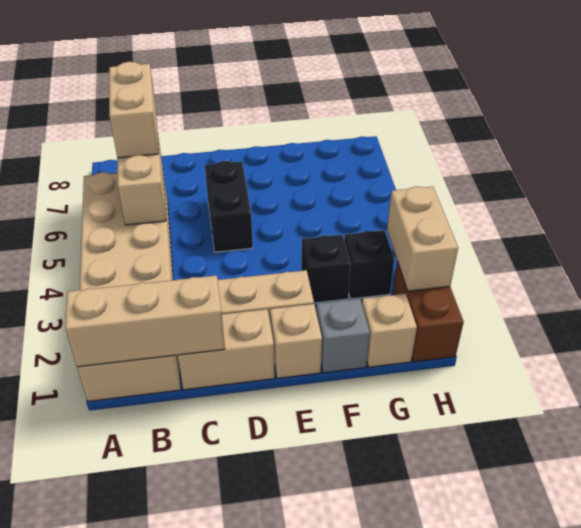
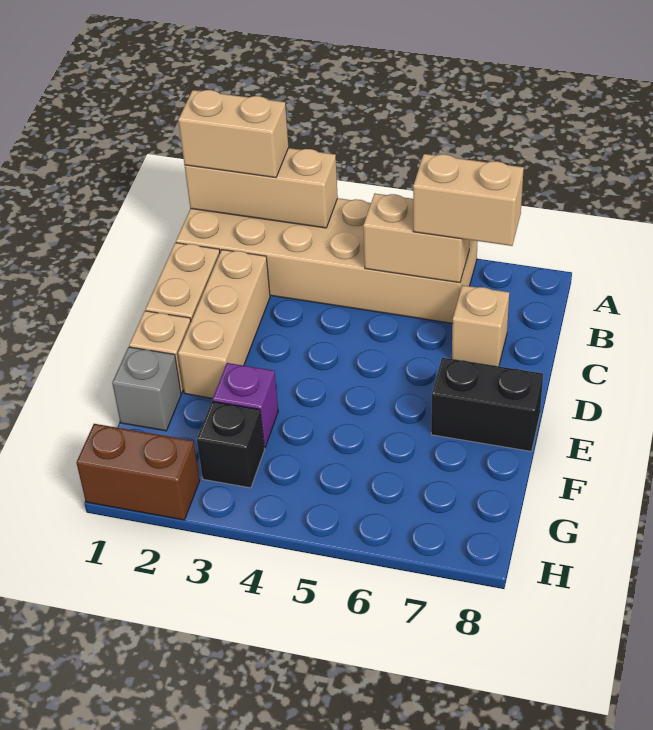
tan brick A1:C1 level 2 -> tan brick A1:A3 level 2
black brick D5:D6 level 1 -> black brick E7:E8 level 1
black brick F3 level 1 -> purple brick F3 level 1
tan brick G1 level 1 -> tan brick C7 level 1
tan brick H2:H3 level 2 -> tan brick A1:A2 level 3

